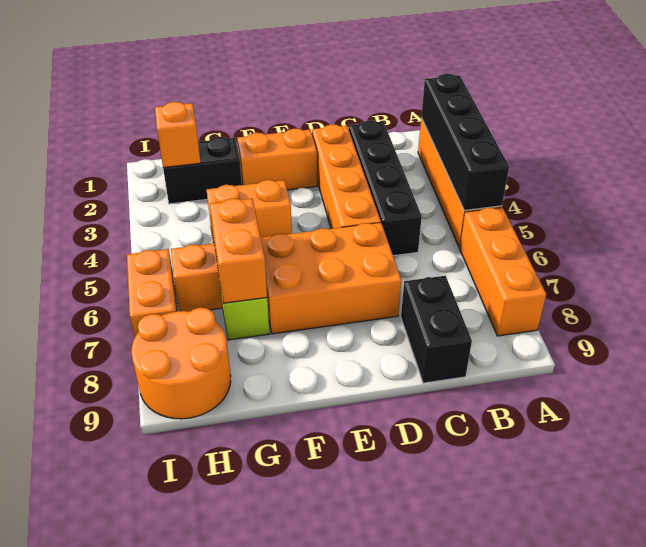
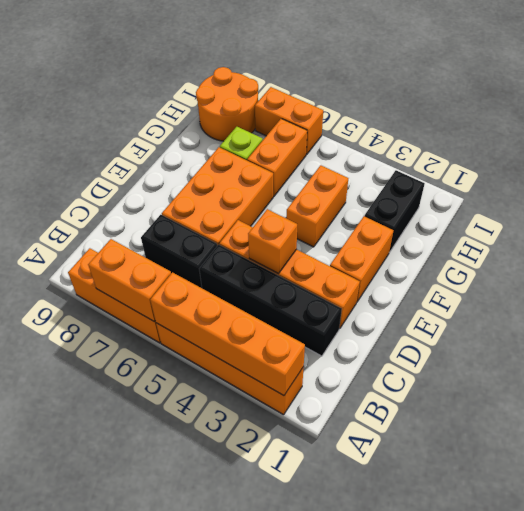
black brick A2:A5 level 2 -> orange brick A2:A5 level 2
black brick C8:C9 level 1 -> black brick C6:C7 level 1
orange brick G6:G7 level 2 -> orange brick A6:A7 level 2
orange brick H2 level 2 -> orange brick D4 level 2

